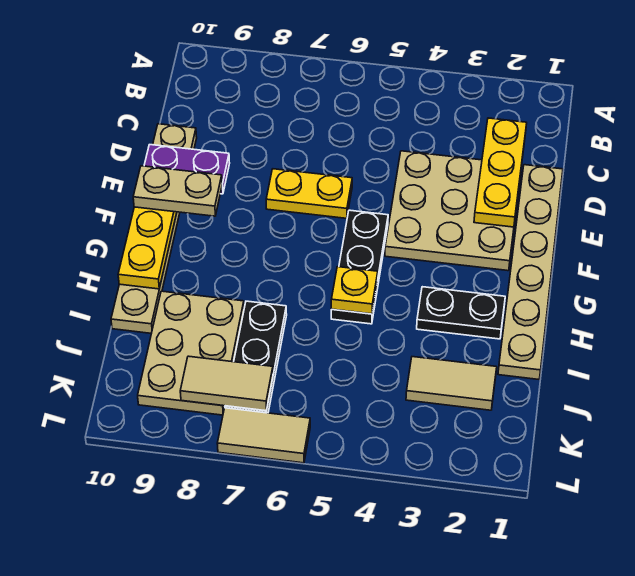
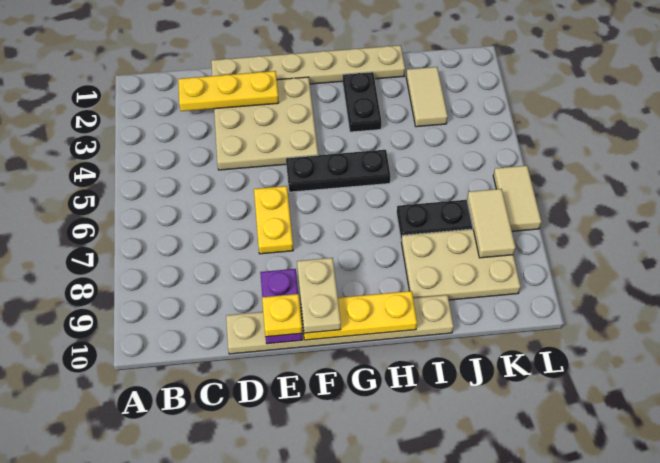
yellow plate H5 level 2 -> yellow plate E10 level 3

